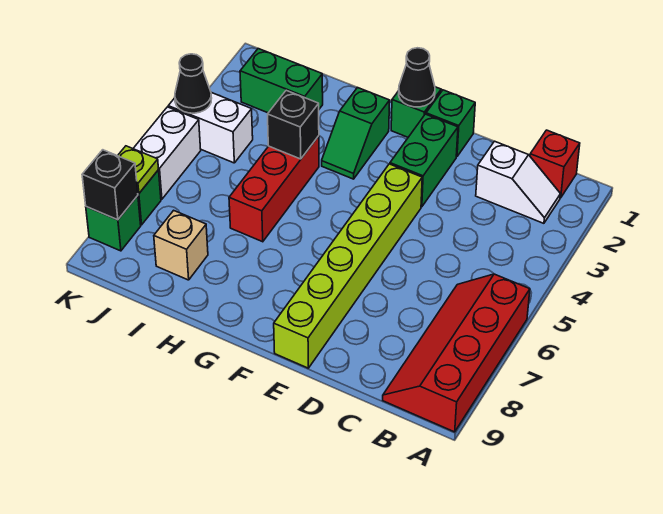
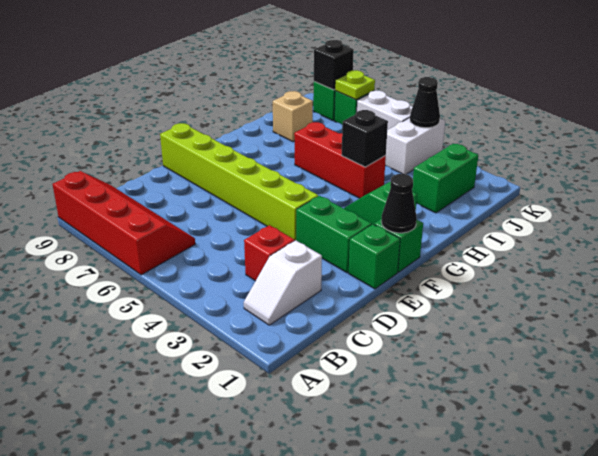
red brick B1 level 1 -> red brick C3 level 1

